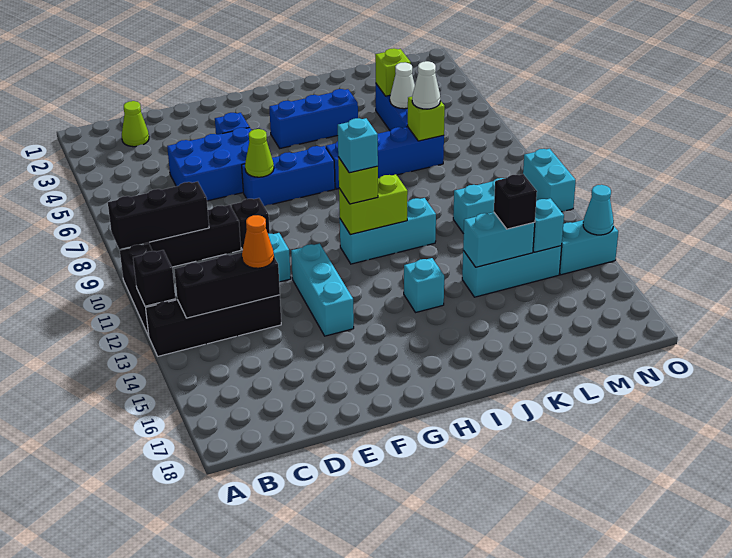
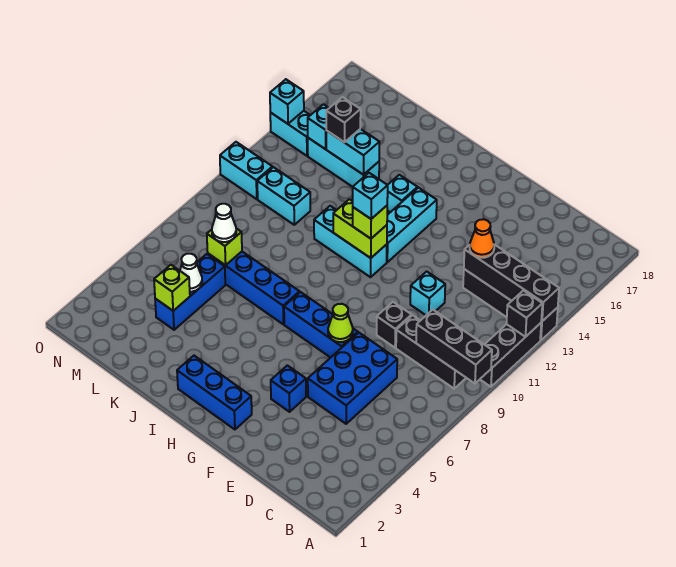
black brick B13:D13 level 2 -> black brick A13:D13 level 2
lime cone C2 level 1 -> none
blue brick D5:F6 level 1 -> blue brick D5:E7 level 1
cyan brick F12:F14 level 1 -> cyan brick H12:H14 level 1
blue brick H4:J4 level 1 -> blue brick G2:I2 level 1
cyan brick O10:O11 level 1 -> cyan brick N11:O11 level 1
cyan cone O14 level 2 -> cyan brick O14 level 2

